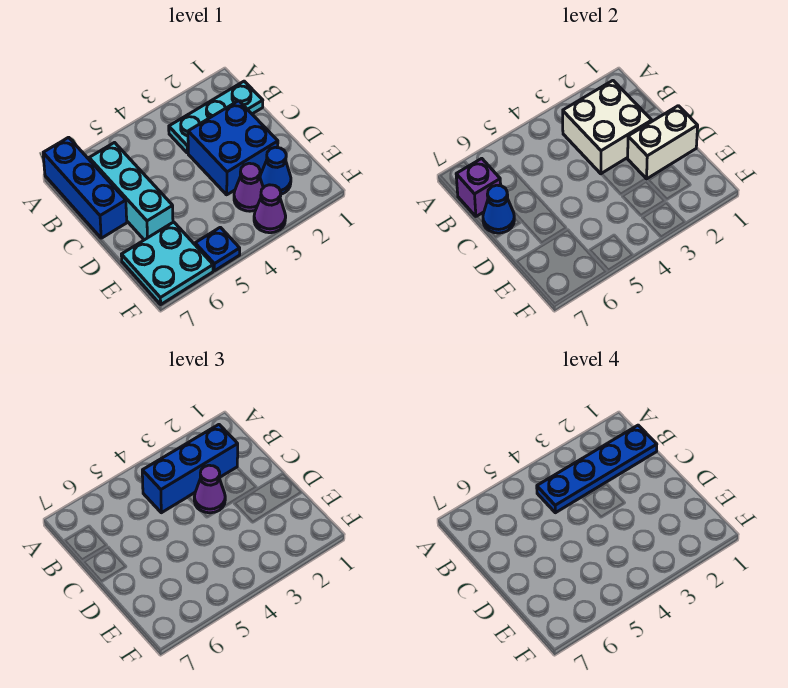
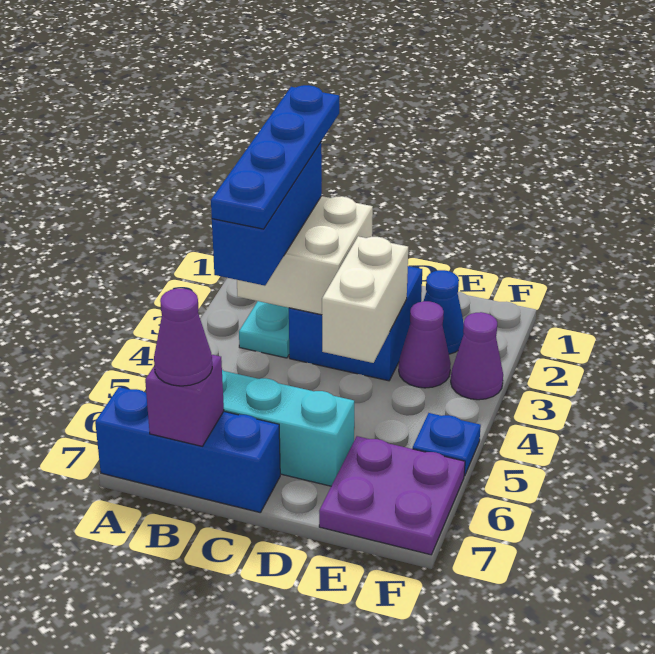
purple cone C3 level 3 -> purple cone B7 level 3
blue cone C7 level 2 -> none
white brick D1:D2 level 2 -> white brick D3:D4 level 2
cyan plate E6:F7 level 1 -> purple plate E6:F7 level 1

